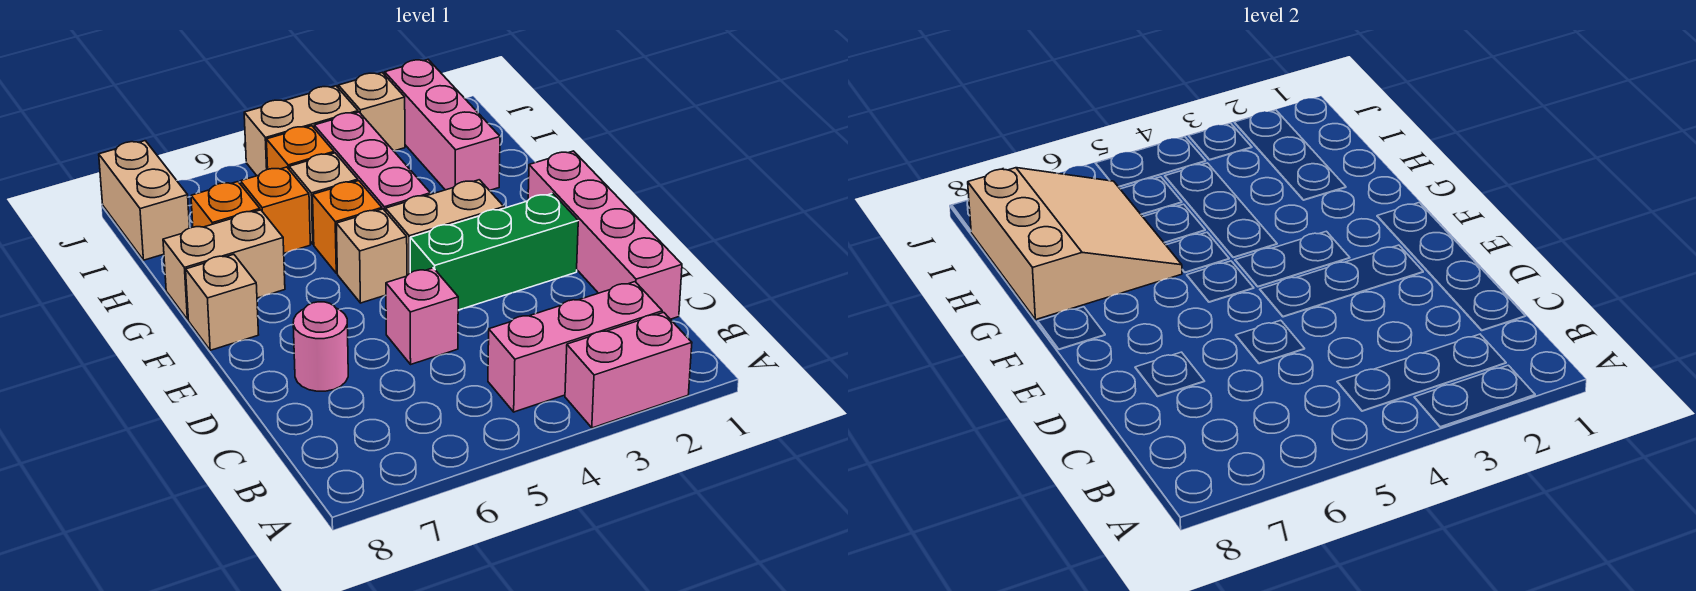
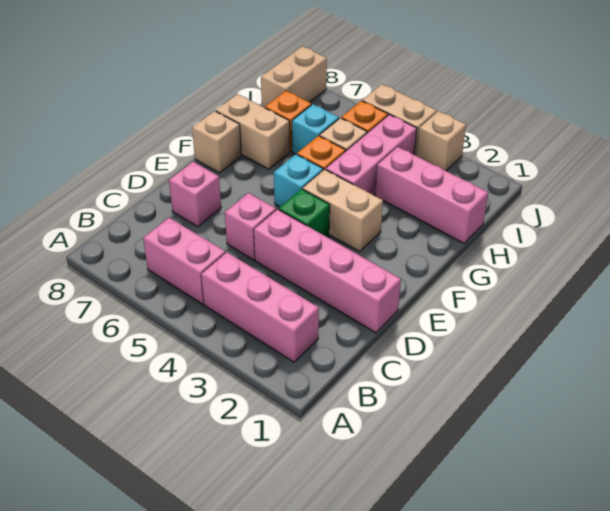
pink brick A2:A3 level 1 -> pink brick B5:B6 level 1
pink brick C1:F1 level 1 -> pink brick D1:D4 level 1
pink round brick D7 level 1 -> pink brick D7 level 1
green brick E2:E4 level 1 -> green brick E4 level 1
tan brick F5 level 1 -> cyan brick F5 level 1
tan slope G6:I8 level 2 top 8 -> none
pink brick H2:J2 level 1 -> pink brick H1:H3 level 1
orange brick H6 level 1 -> cyan brick H6 level 1

